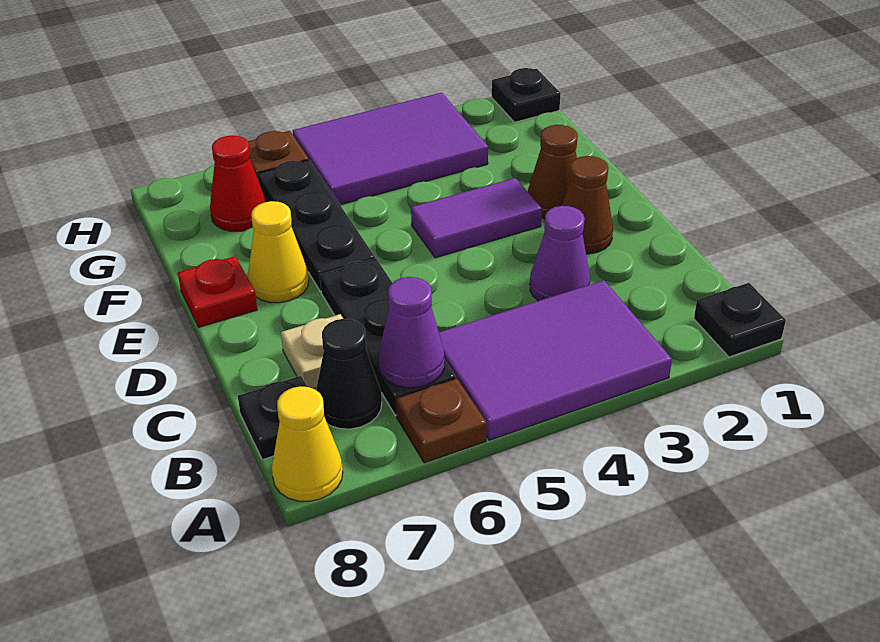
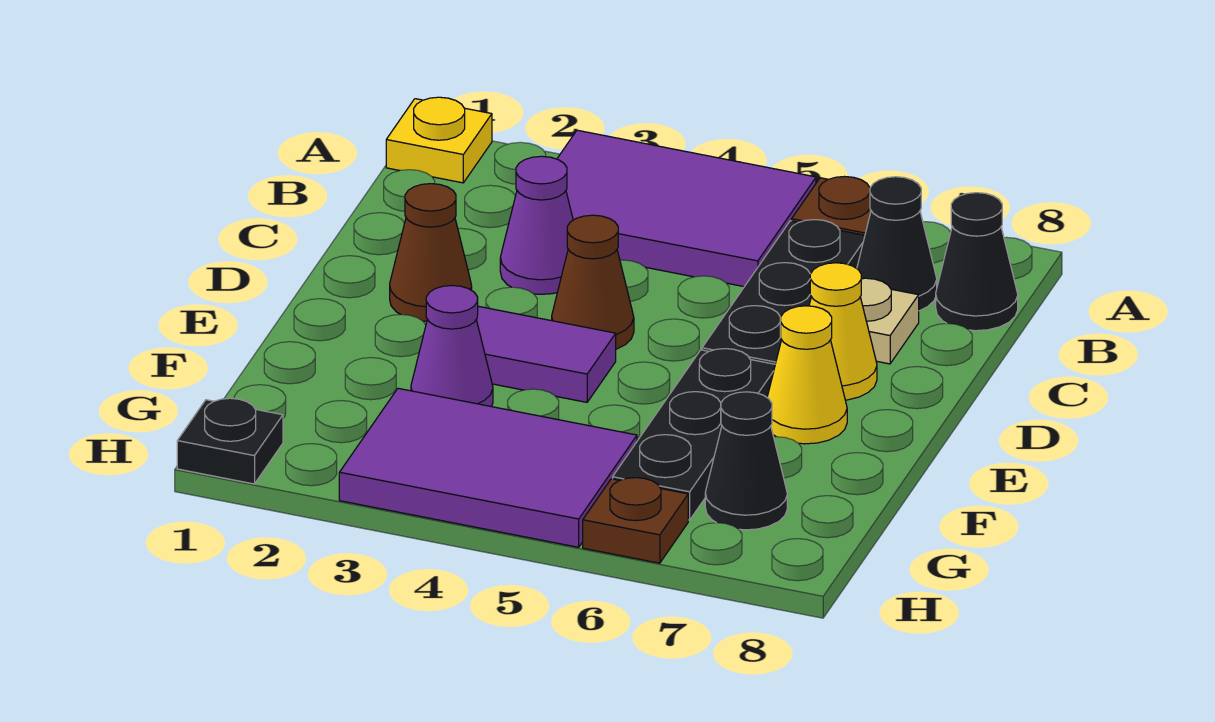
black plate A1 level 1 -> yellow plate A1 level 1
yellow cone A8 level 1 -> yellow cone D7 level 1
purple cone B6 level 2 -> purple cone F3 level 1
black plate B8 level 1 -> black cone B8 level 1
brown cone E2 level 1 -> brown cone D4 level 1
red plate E8 level 1 -> none
red cone G7 level 1 -> black cone G7 level 1

